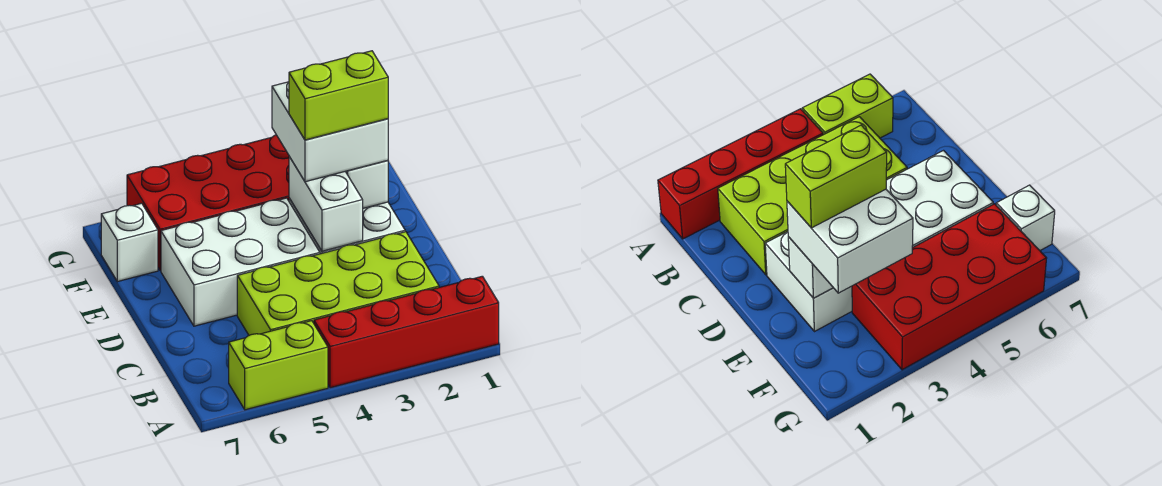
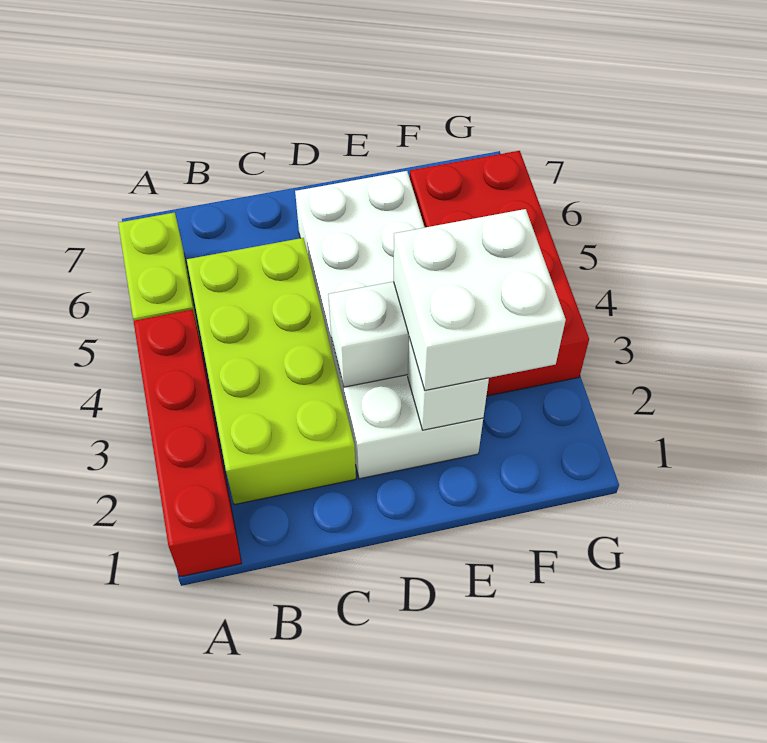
lime brick E2:E3 level 4 -> none
white brick F7 level 1 -> none

